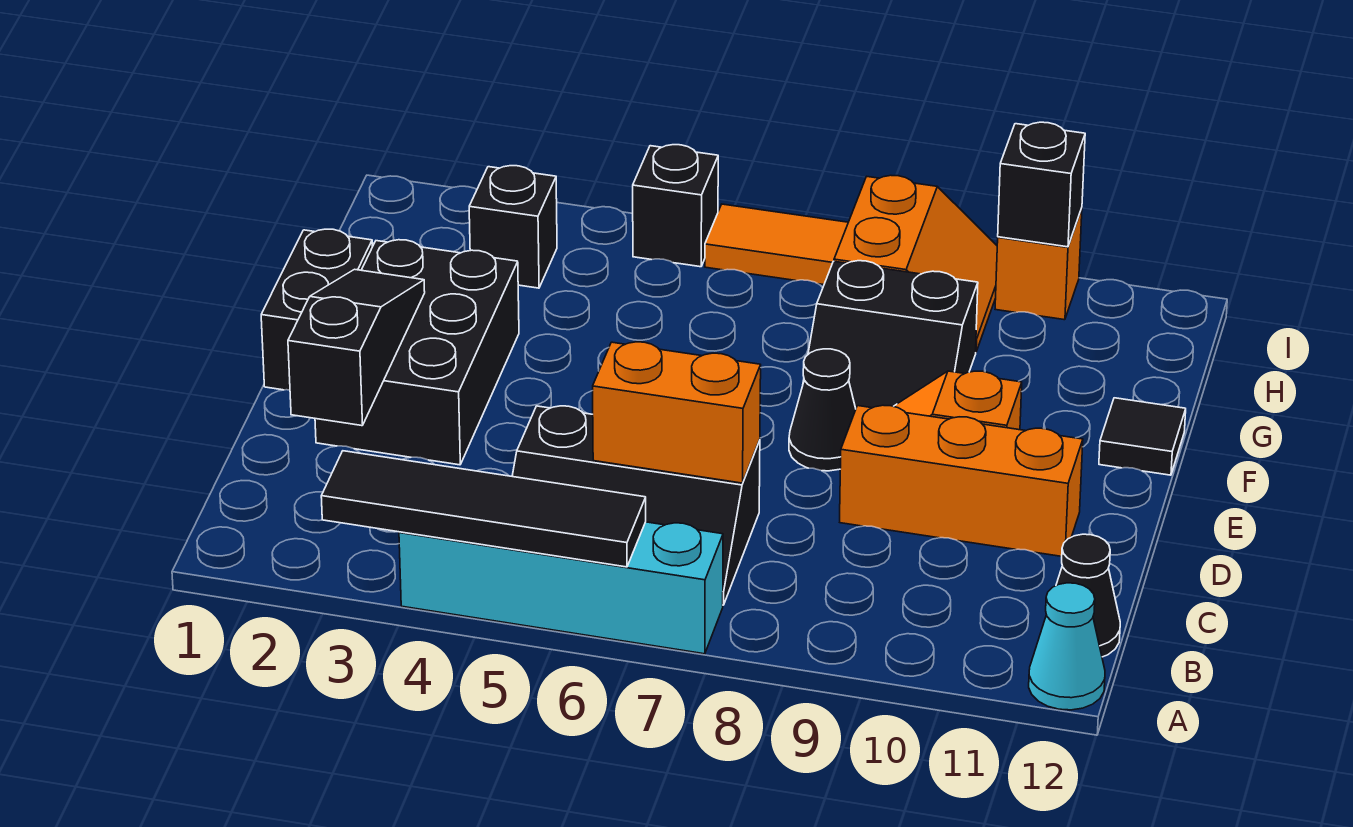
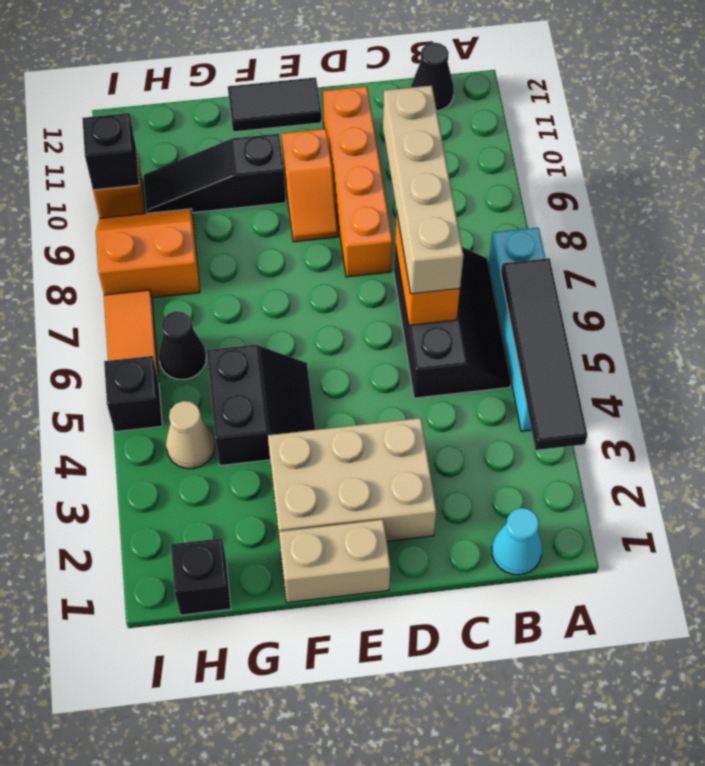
cyan cone A12 level 1 -> cyan cone B1 level 1
black slope C2:E2 level 2 top C -> black slope F10:H10 level 1 top F
none -> tan brick C6:C9 level 3
black brick D2:F3 level 1 -> tan brick D2:F3 level 1
orange brick D9:D11 level 1 -> orange brick D8:D11 level 1
black brick E1:F1 level 1 -> tan brick E1:F1 level 1
black cone E8 level 1 -> black cone H6 level 1
black slope F8:G9 level 1 top G -> black slope F4:G5 level 1 top G
black tile F12 level 1 -> black tile E12:F12 level 1
black brick H3 level 1 -> black brick H1 level 1
none -> tan cone H4 level 1

